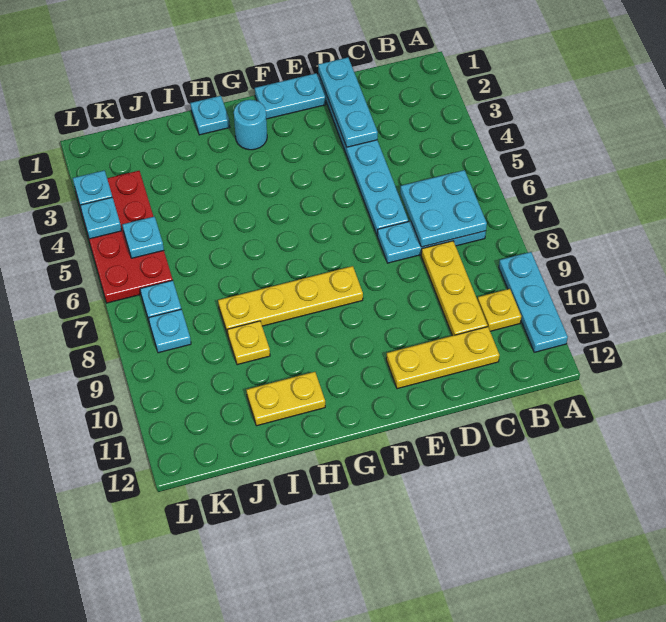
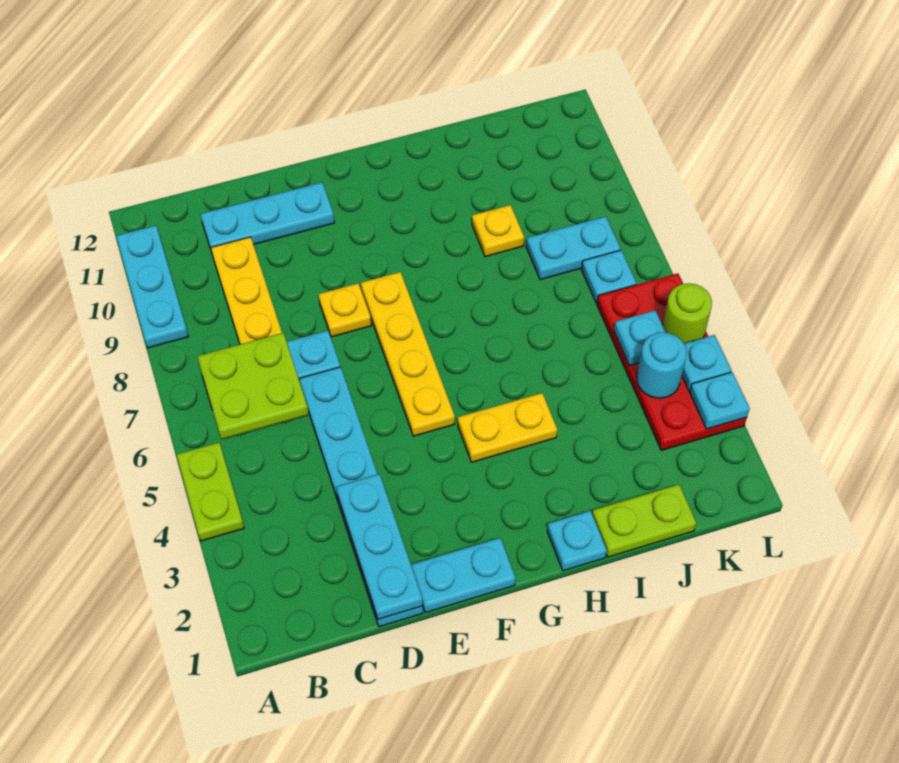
none -> lime plate A4:A5 level 1
cyan plate B6:C7 level 2 -> lime plate B6:C7 level 2
yellow plate B10 level 1 -> yellow plate E8 level 1
yellow plate C11:E11 level 1 -> cyan plate C11:E11 level 1
yellow plate F8:I8 level 1 -> yellow plate F5:F8 level 1
cyan round brick G2 level 1 -> cyan round brick K4 level 2
yellow plate H11:I11 level 1 -> yellow plate G4:H4 level 1
none -> lime plate I1:J1 level 1
cyan plate K8 level 1 -> cyan plate J8:K8 level 1
none -> lime round brick L5 level 2

